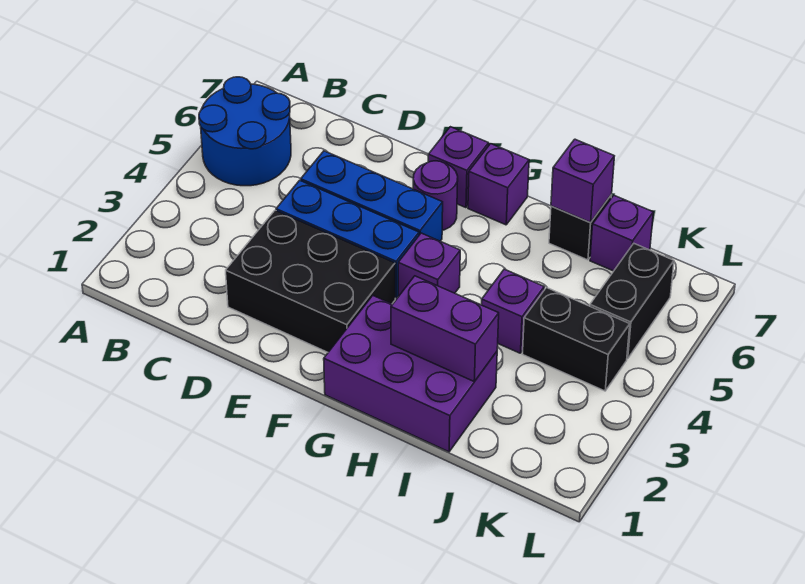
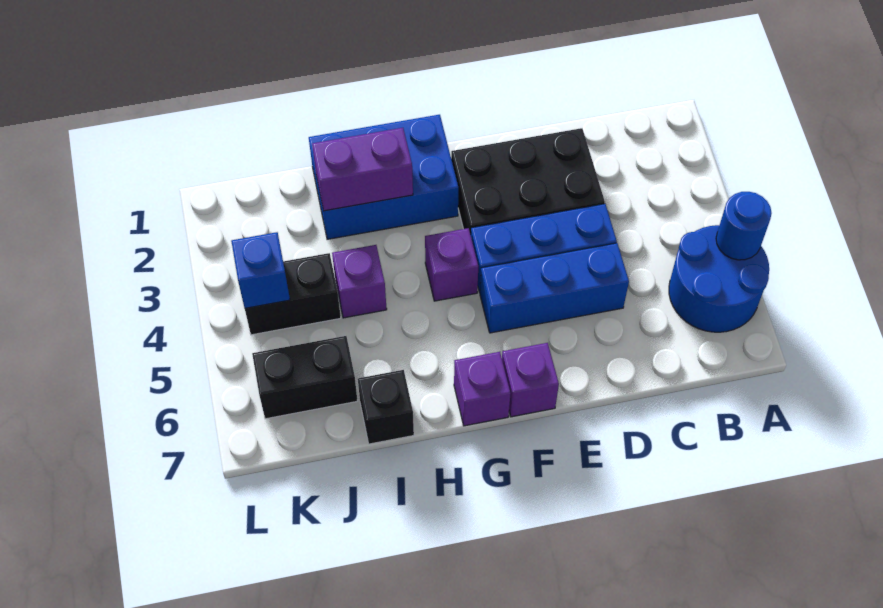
none -> blue round brick A5 level 2
purple round brick F6 level 1 -> none
purple brick G1:I2 level 1 -> blue brick G1:I2 level 1
purple brick I7 level 2 -> none
purple brick J7 level 1 -> none
none -> blue brick K4 level 2
black brick K5:K6 level 1 -> black brick J6:K6 level 1

